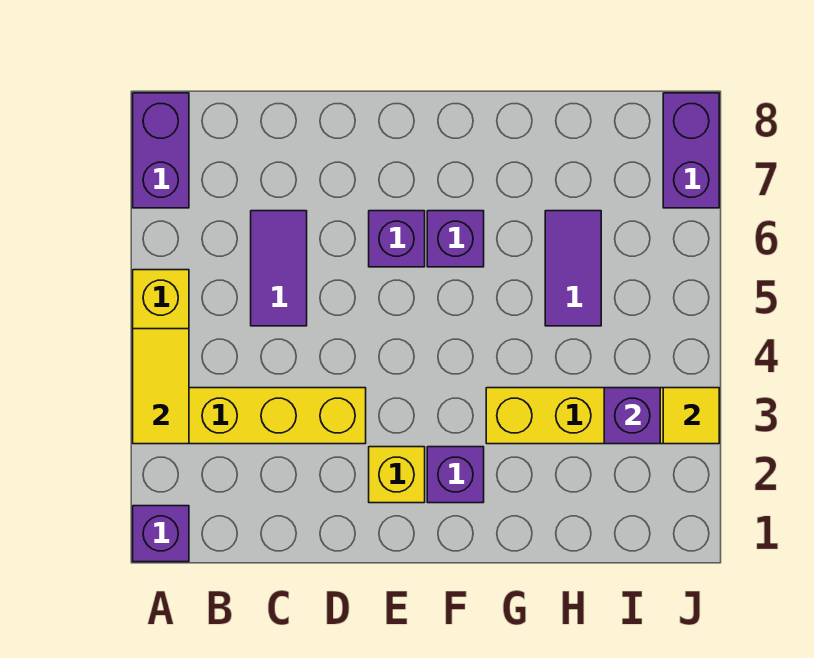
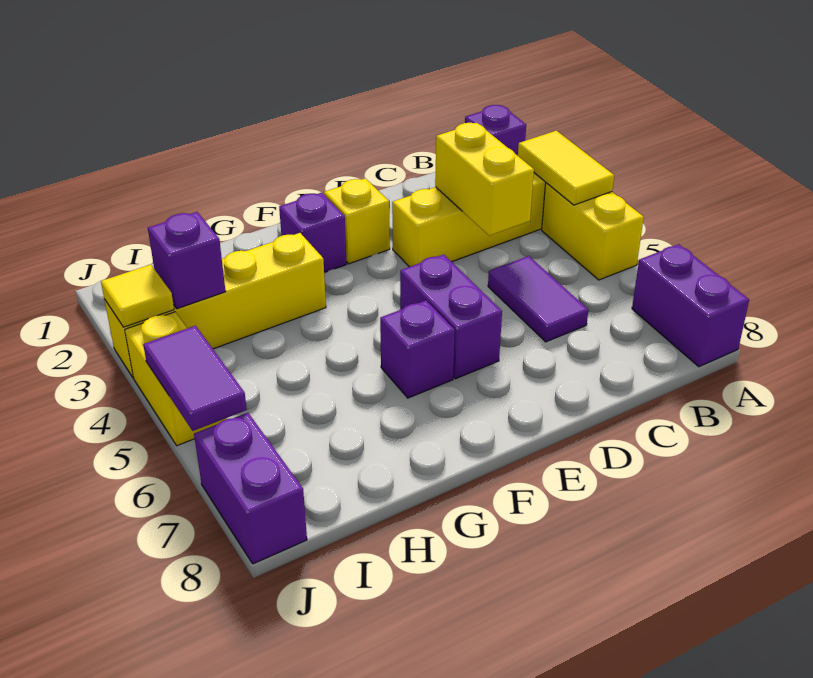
none -> yellow brick C3:C4 level 2
purple brick E6 level 1 -> purple brick E5:E6 level 1
purple tile H5:H6 level 1 -> purple tile J5:J6 level 2
none -> yellow brick J4:J5 level 1

